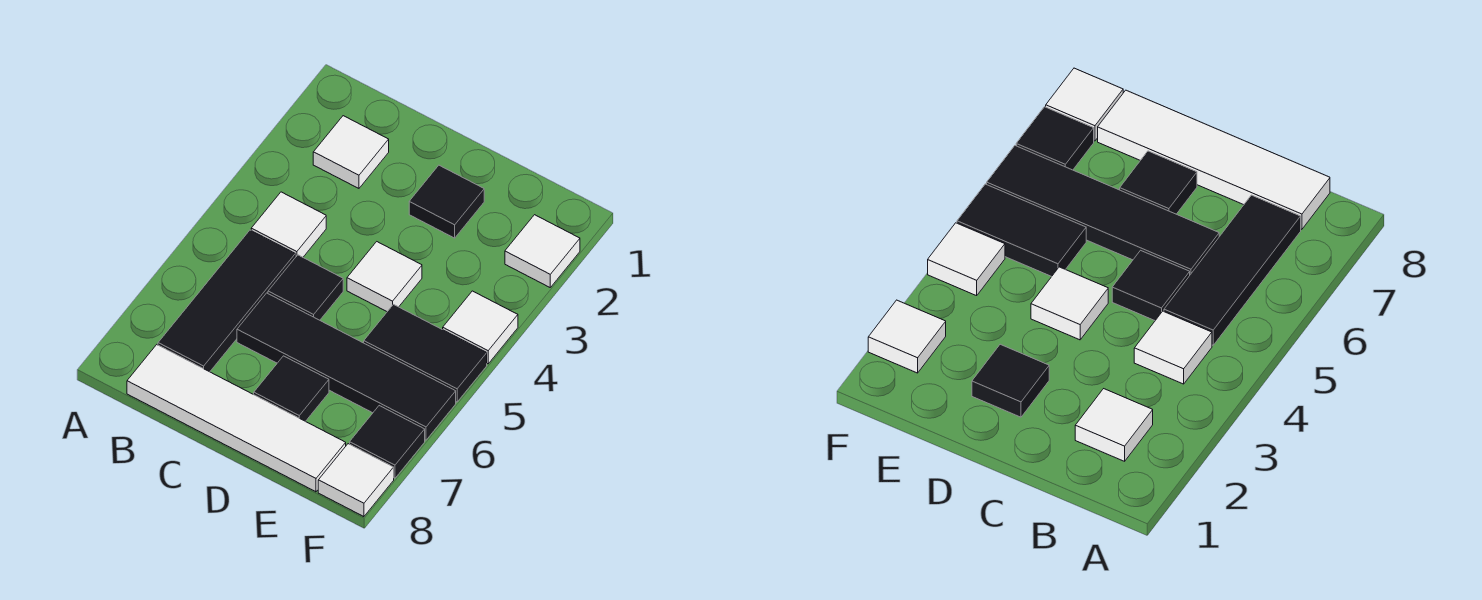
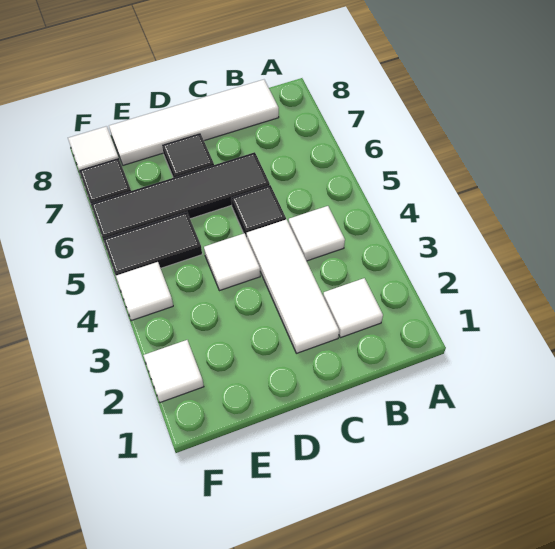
black tile B5:B7 level 1 -> none
none -> white tile C2:C4 level 1
black tile D2 level 1 -> none

